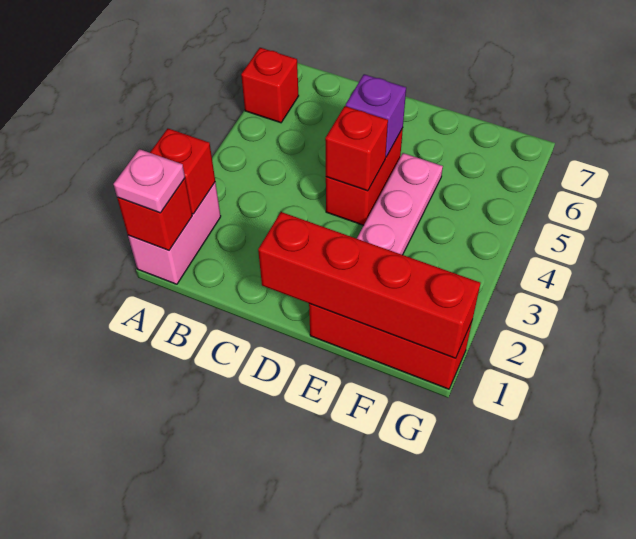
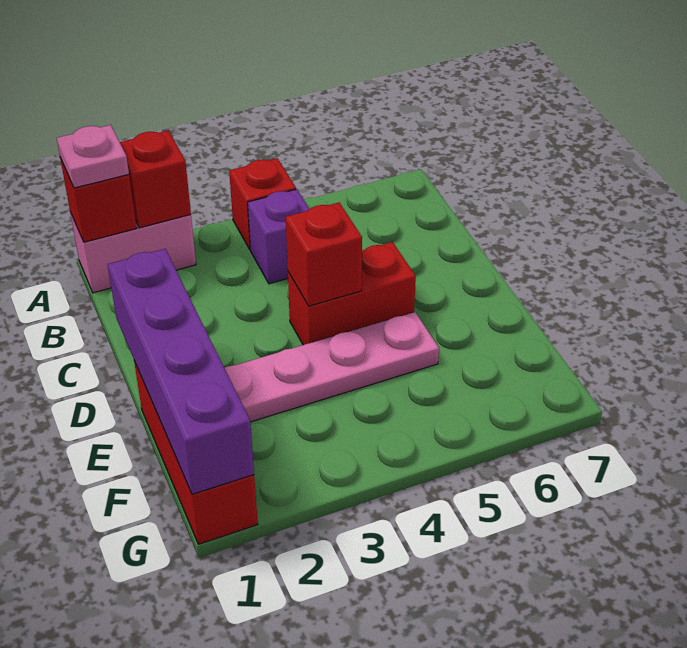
red brick A6 level 1 -> red brick A4 level 1
red brick D1:G1 level 2 -> purple brick D1:G1 level 2
purple brick D5 level 2 -> purple brick B4 level 1

